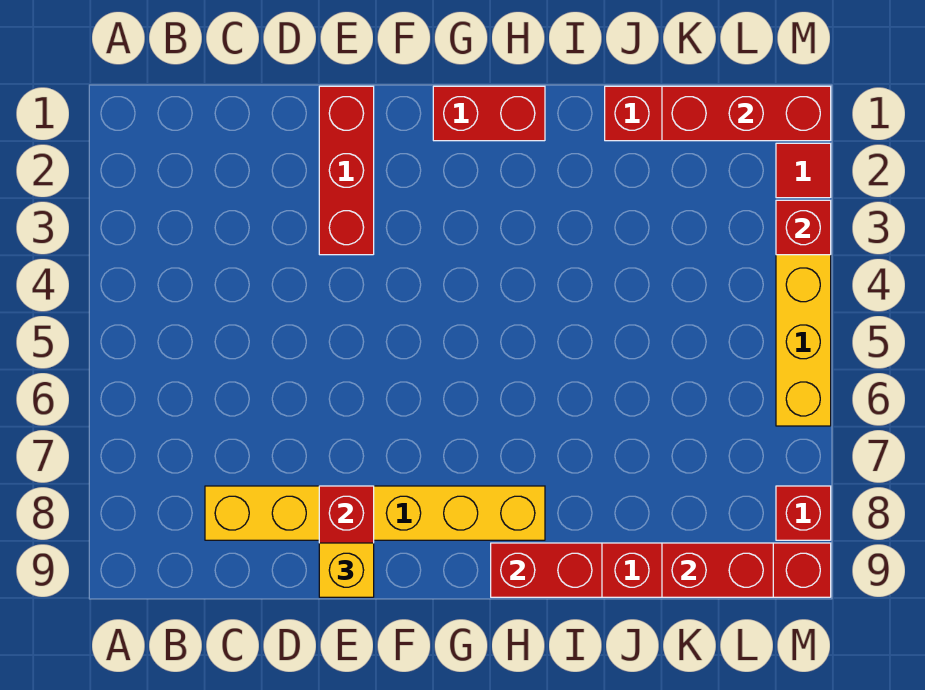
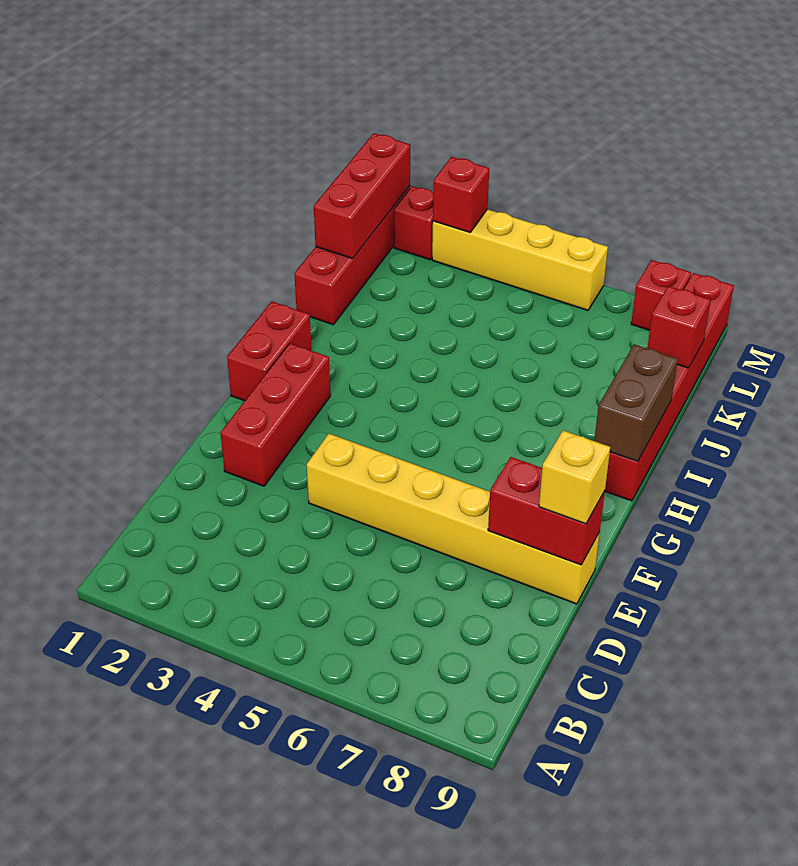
yellow brick C8:H8 level 1 -> yellow brick E4:E9 level 1
red brick E1:E3 level 1 -> red brick E2:G2 level 1
red brick H9:I9 level 2 -> brown brick H9:I9 level 2
red brick K9:L9 level 2 -> red brick K9 level 2
red tile M2 level 1 -> red brick M2 level 1

